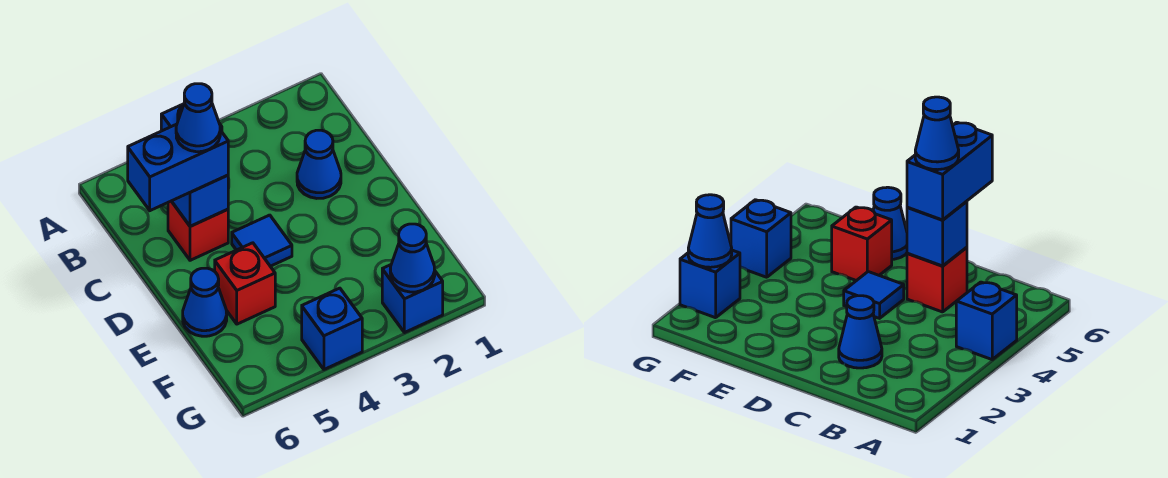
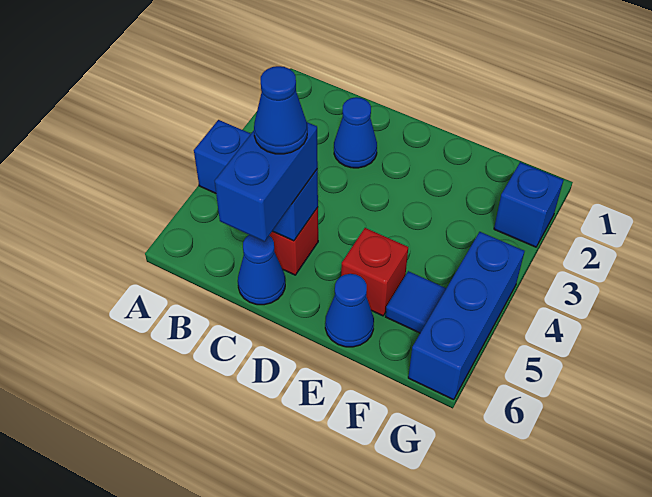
blue tile D4 level 1 -> blue tile F5 level 1
blue cone G2 level 2 -> blue cone C6 level 1
blue brick G4 level 1 -> blue brick G4:G6 level 1

